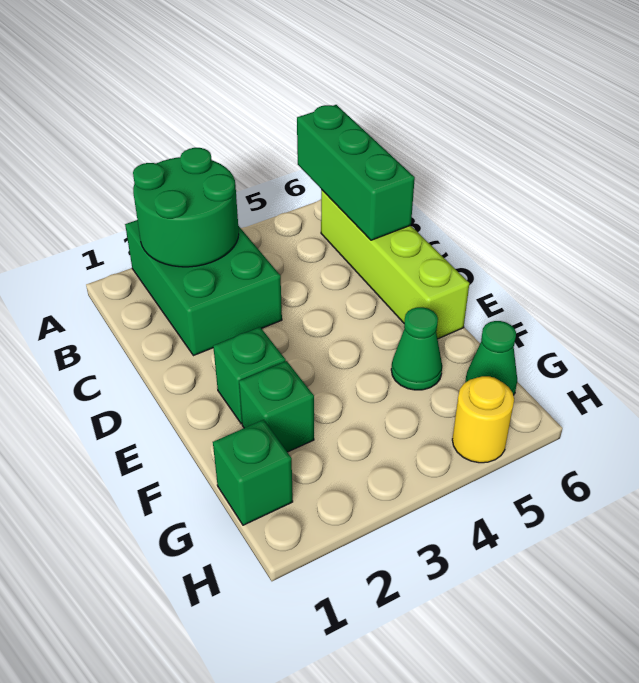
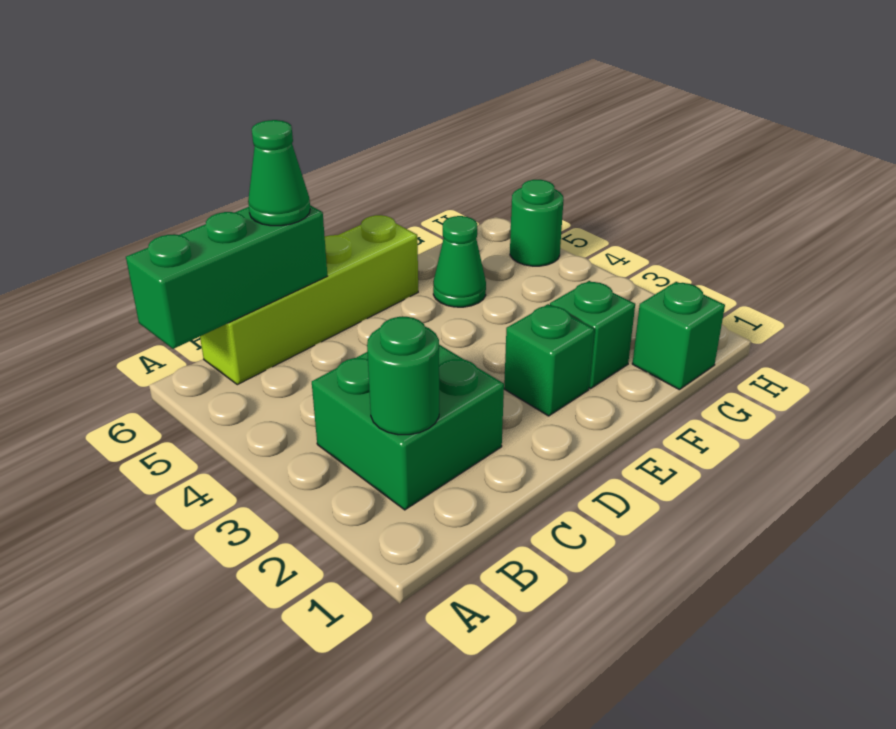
green brick A2:C3 level 1 -> green brick B2:C3 level 1
green round brick A2:B3 level 2 -> green round brick B2 level 2
green cone G6 level 1 -> green cone C6 level 3
yellow round brick H5 level 1 -> green round brick H5 level 1

